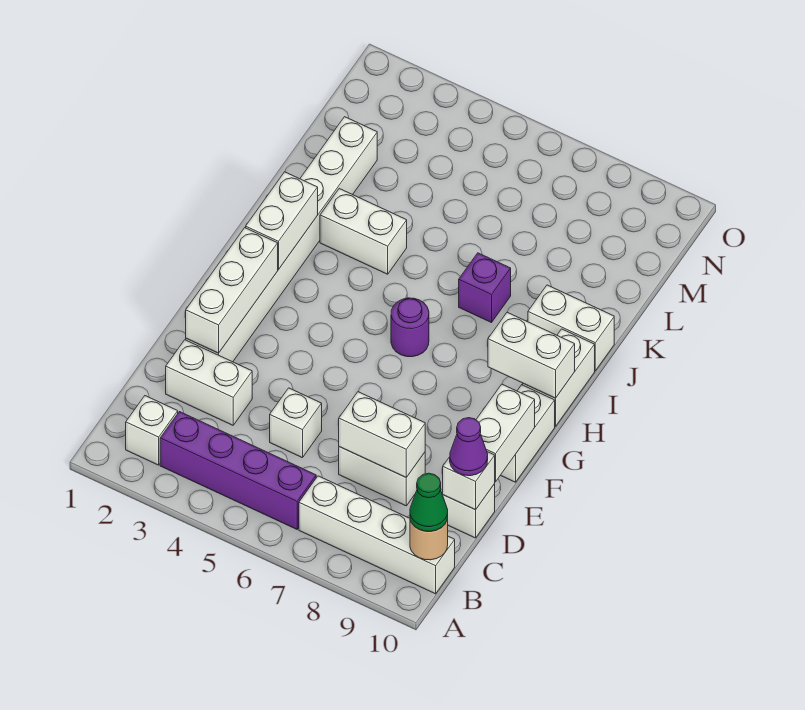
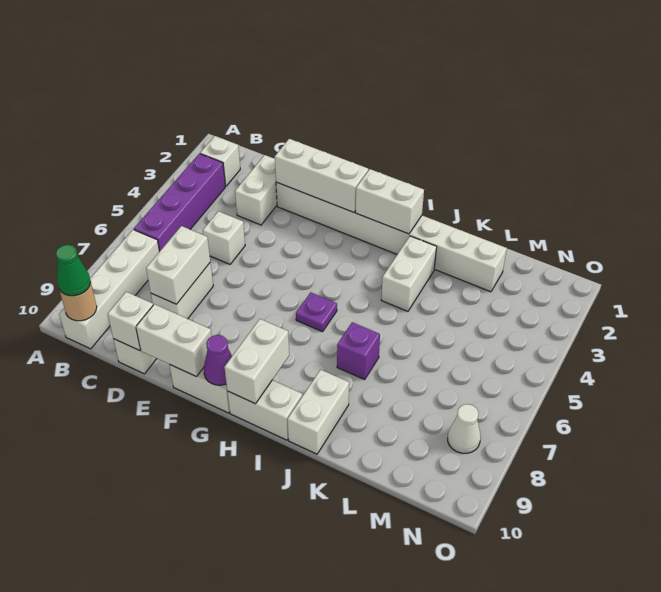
purple cone D10 level 3 -> purple cone G10 level 2
purple round brick H6 level 1 -> purple plate H6 level 1
none -> white cone N8 level 1

